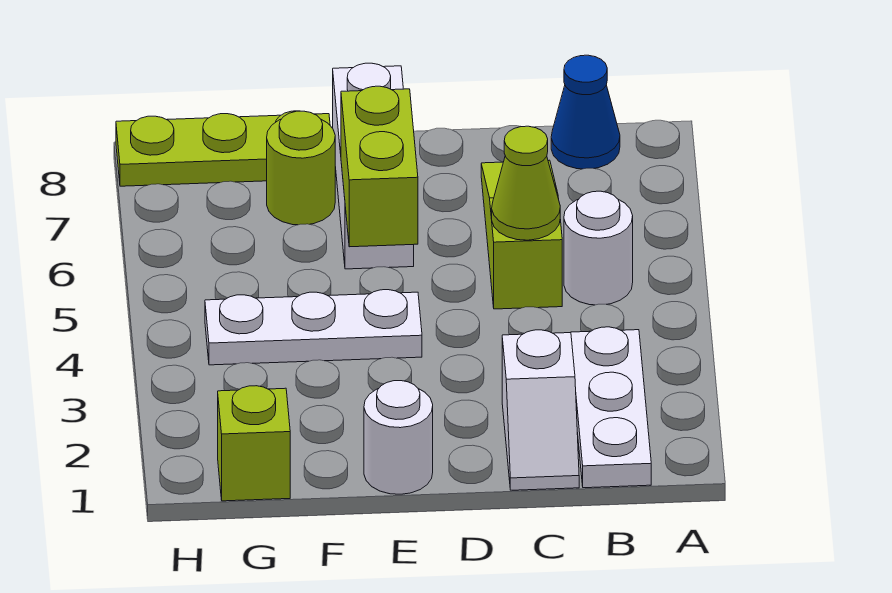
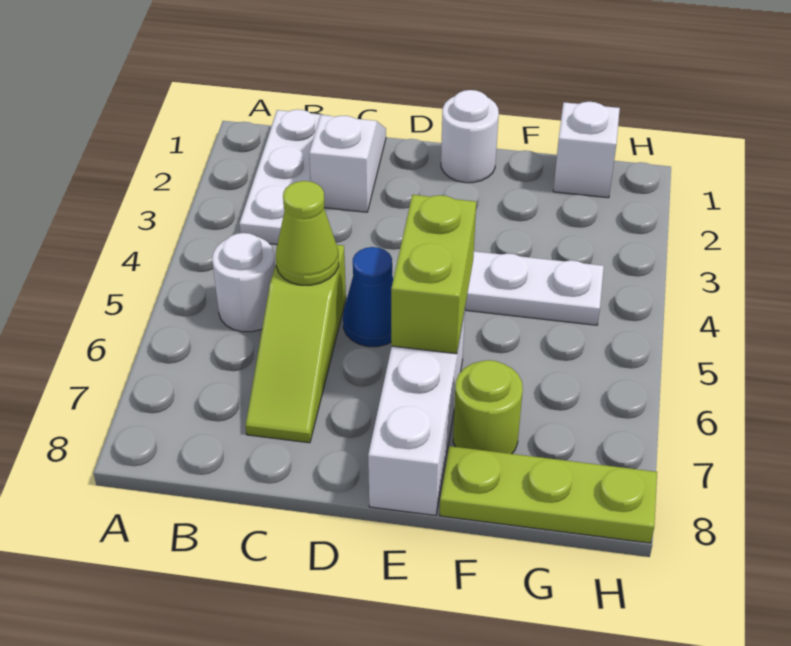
blue cone B8 level 1 -> blue cone D5 level 1
lime brick G1 level 1 -> white brick G1 level 1

